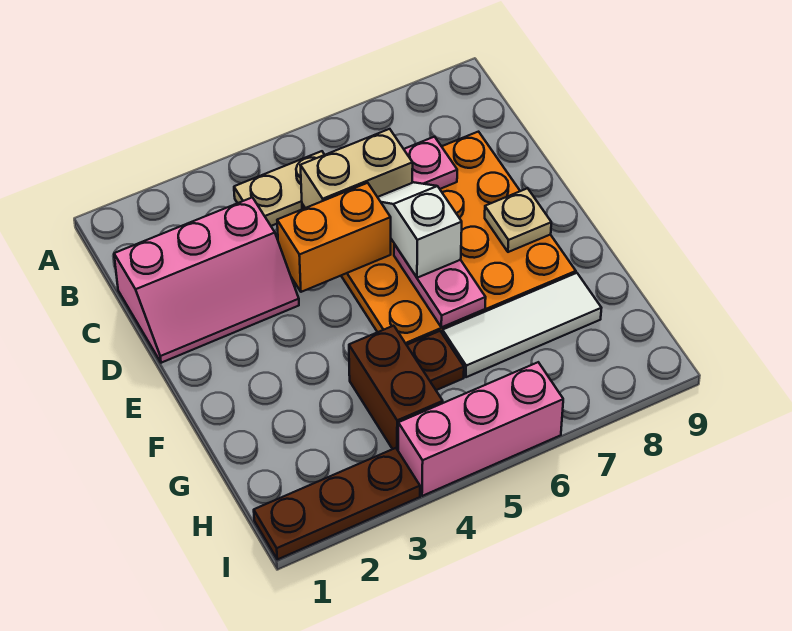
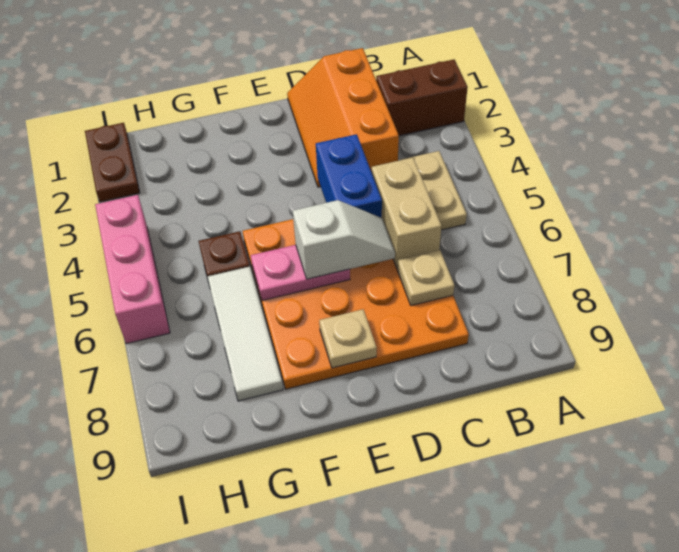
pink slope C1:D3 level 1 top C -> orange slope C1:D3 level 1 top C
pink plate C7 level 2 -> tan plate C7 level 2
orange brick D4:D5 level 2 -> blue brick D4:D5 level 2
brown brick G4:H4 level 1 -> brown brick A2:B2 level 1
brown plate I1:I3 level 1 -> brown plate I1:I2 level 1

